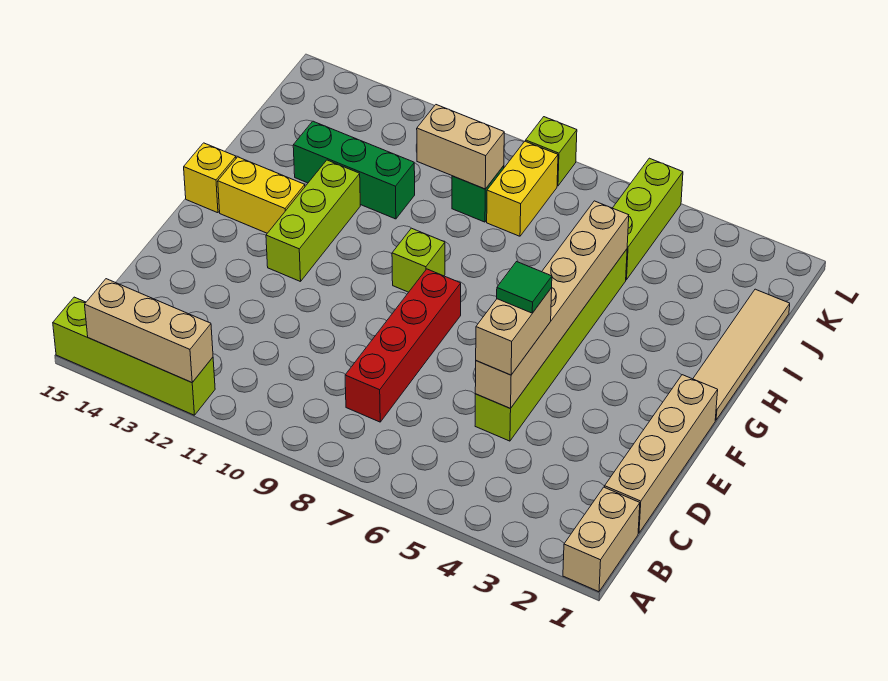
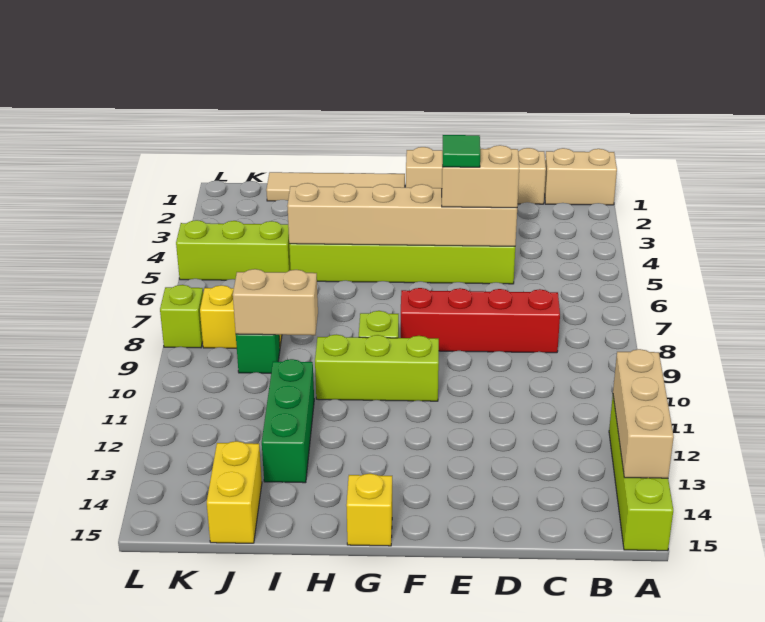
lime brick F12:H12 level 1 -> lime brick F10:H10 level 1
yellow brick G13:G14 level 1 -> yellow brick J14:J15 level 1
tan brick J9:J10 level 2 -> tan brick I9:J9 level 2

